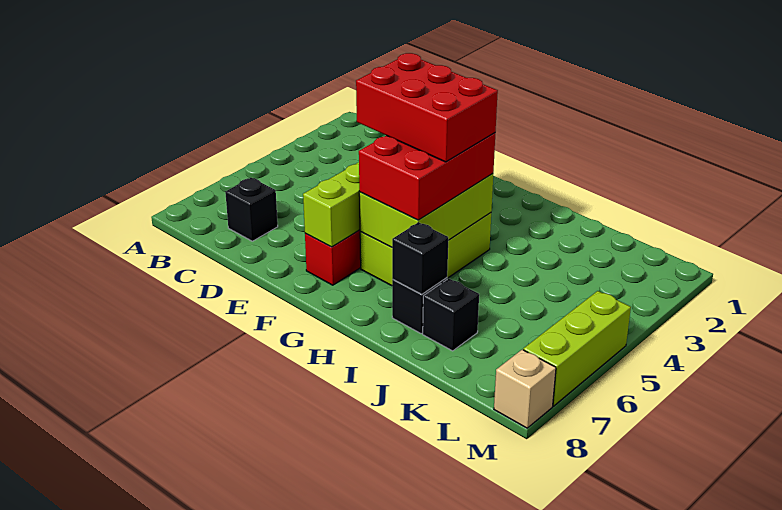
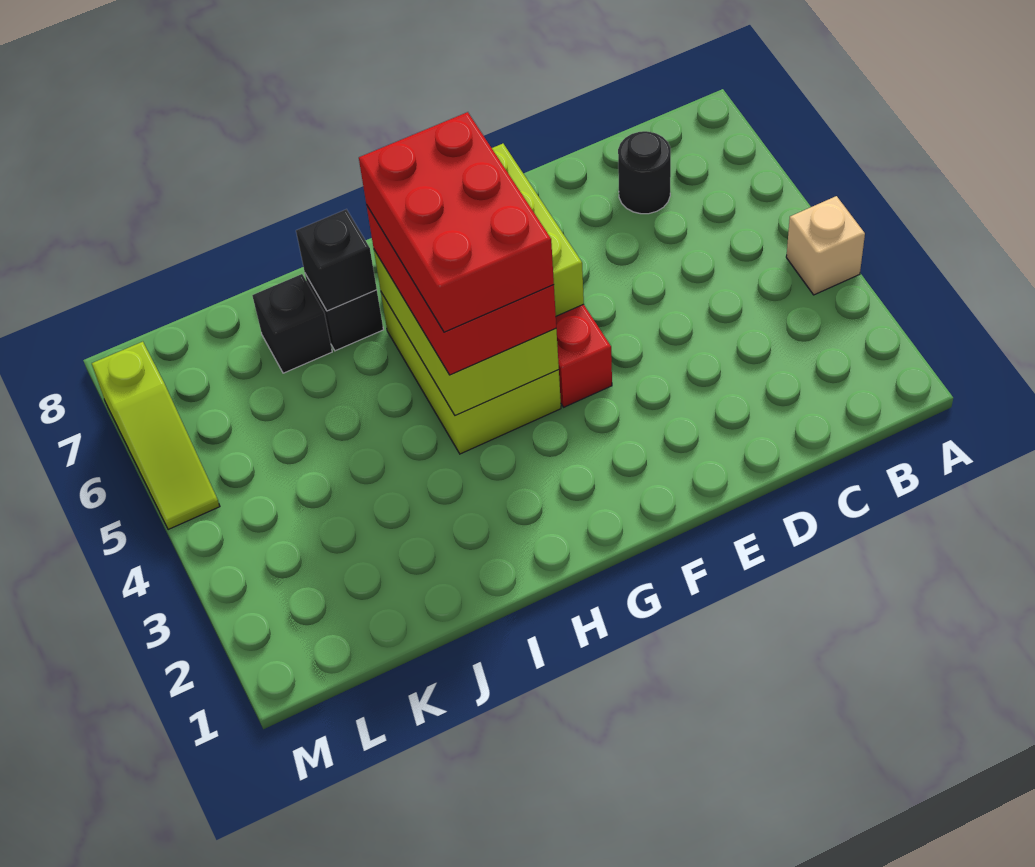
black brick C7 level 1 -> black round brick C7 level 1
red brick F4:H5 level 4 -> red brick G4:H6 level 4
lime brick M5:M7 level 1 -> lime slope M5:M7 level 1 top 7
tan brick M8 level 1 -> tan brick A4 level 1

